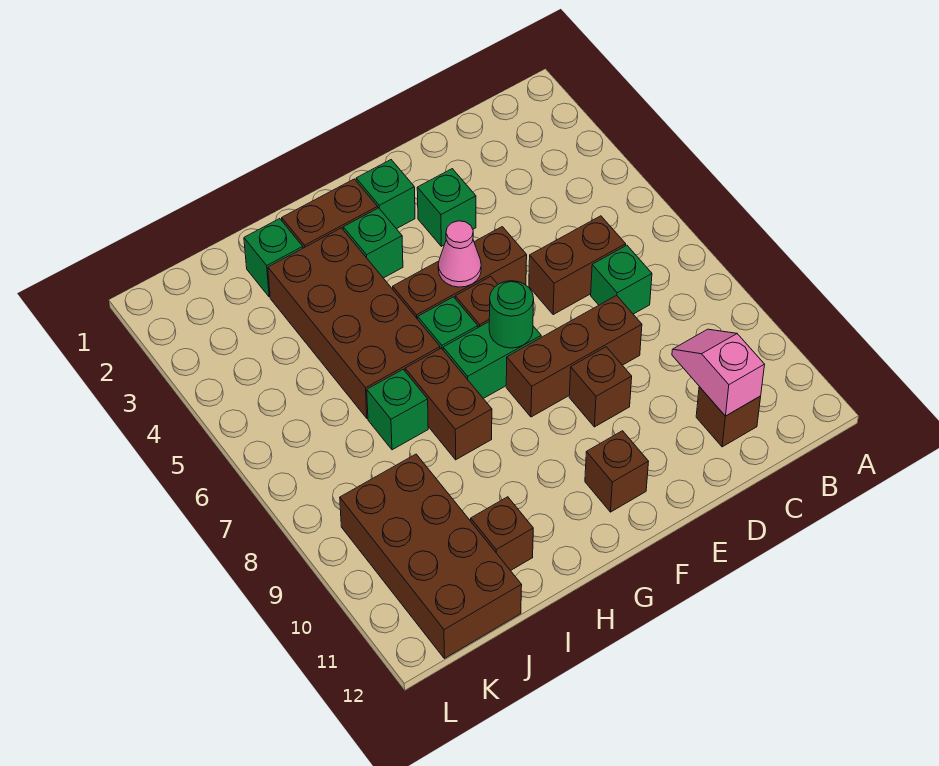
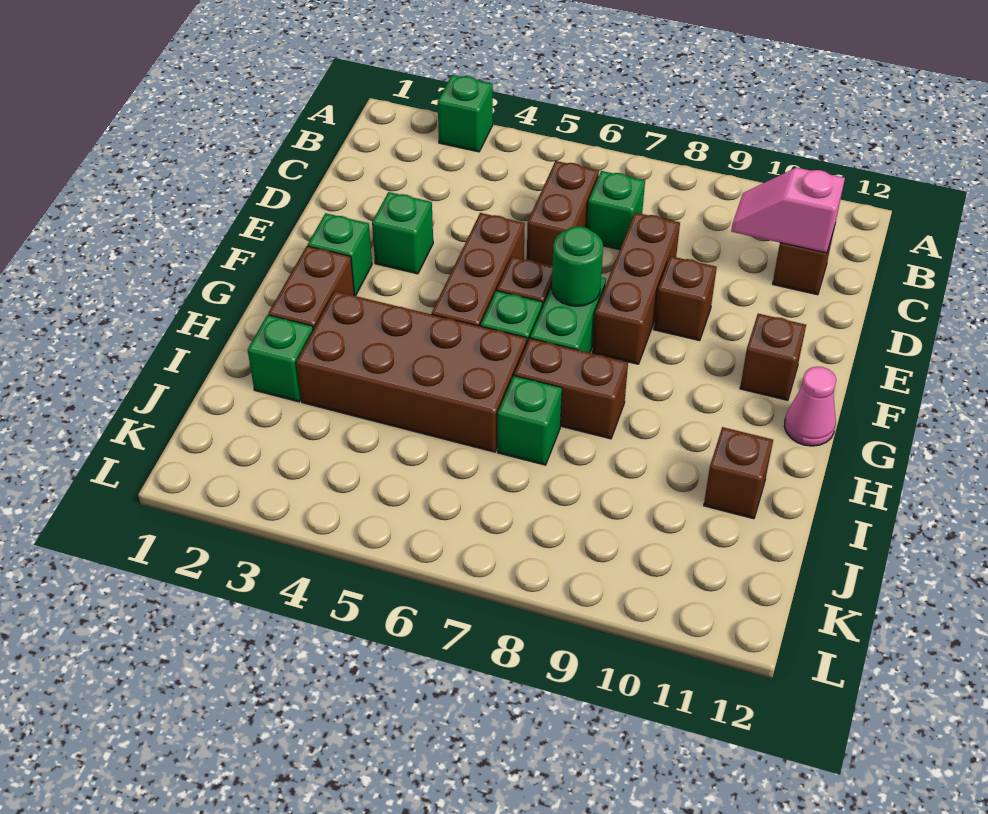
pink cone F5 level 2 -> pink cone G12 level 1
green brick G3 level 1 -> green brick A3 level 1
brown brick J9:K12 level 1 -> none

